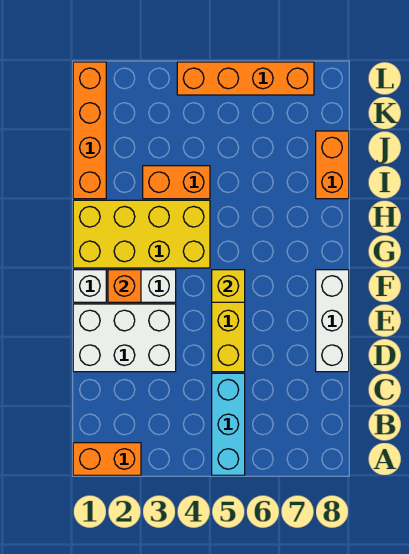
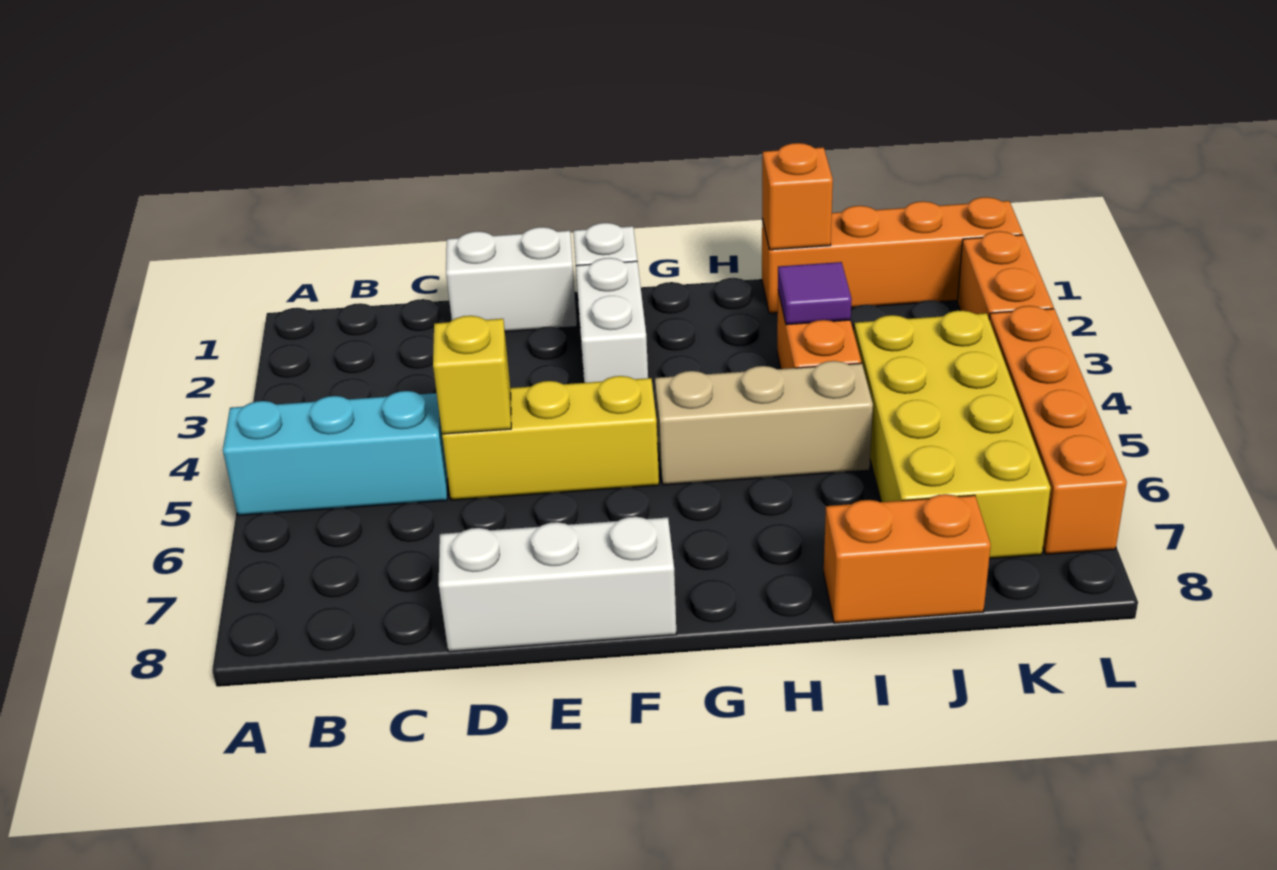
orange brick A1:A2 level 1 -> orange brick L2:L3 level 1
white brick D1:E3 level 1 -> white brick D1:E1 level 1
orange brick F2 level 2 -> orange brick I1 level 2
yellow brick F5 level 2 -> yellow brick D5 level 2
yellow brick G1:H4 level 1 -> yellow brick J4:K7 level 1
none -> tan brick G5:I5 level 1
none -> purple tile I3 level 2

